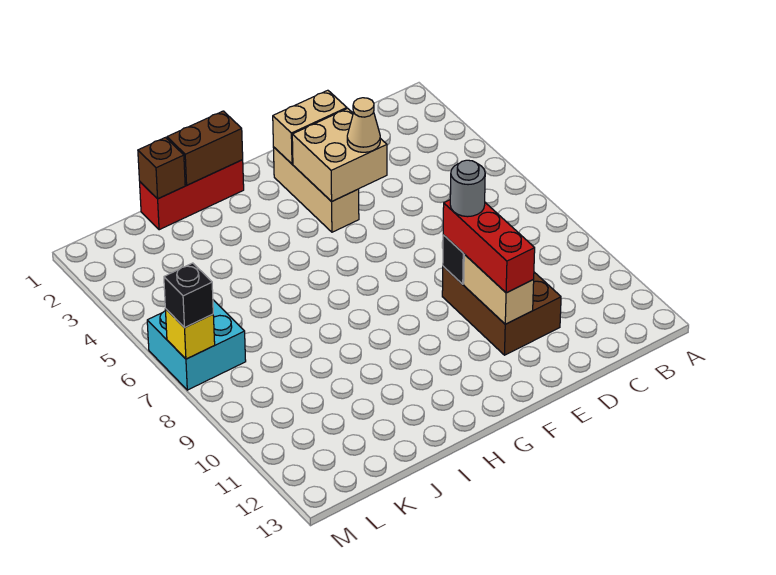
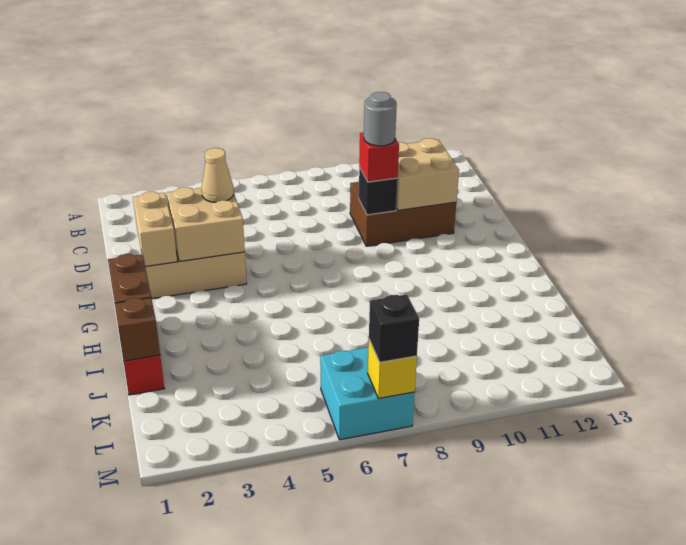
red brick E9:E11 level 3 -> red brick E9 level 3
tan brick E10:E11 level 2 -> tan brick D10:E11 level 2

